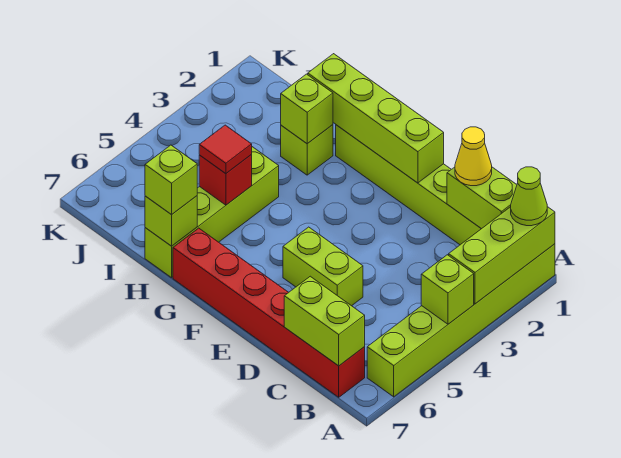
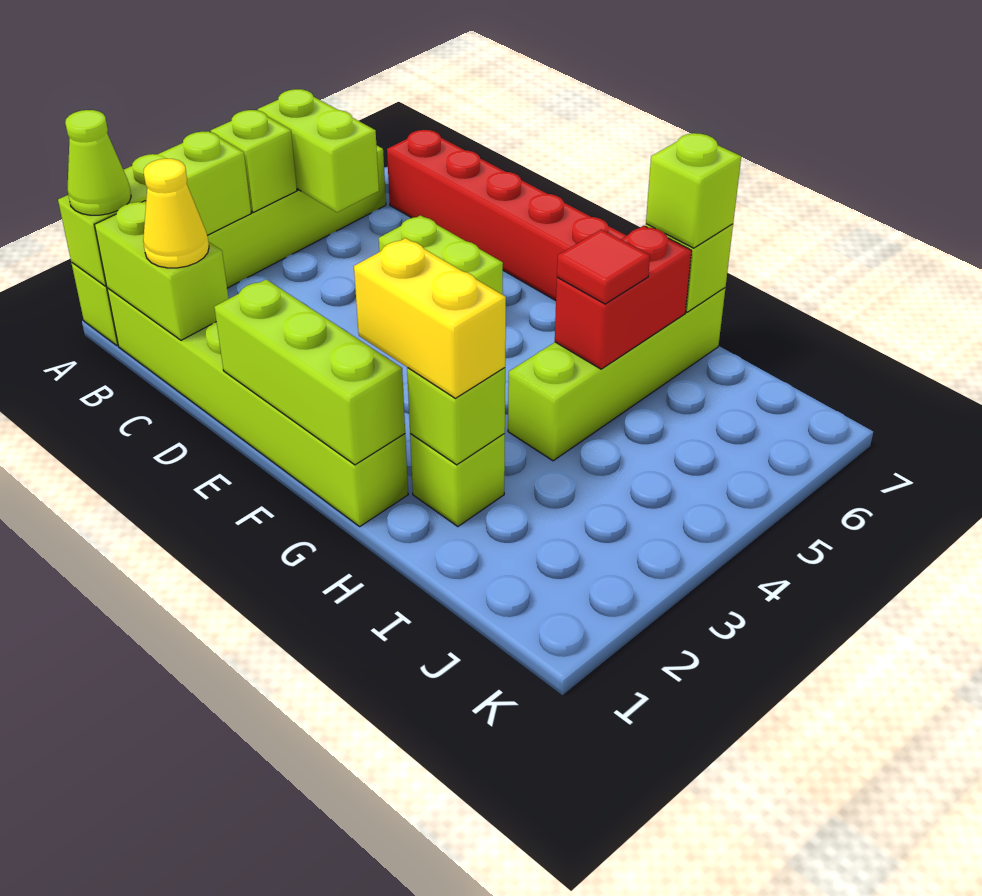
lime brick B7:C7 level 2 -> lime brick A5:B5 level 2
lime brick E1:H1 level 2 -> lime brick E1:G1 level 2
none -> yellow brick G2:H2 level 3
red brick H5 level 2 -> red brick H5:H6 level 2

